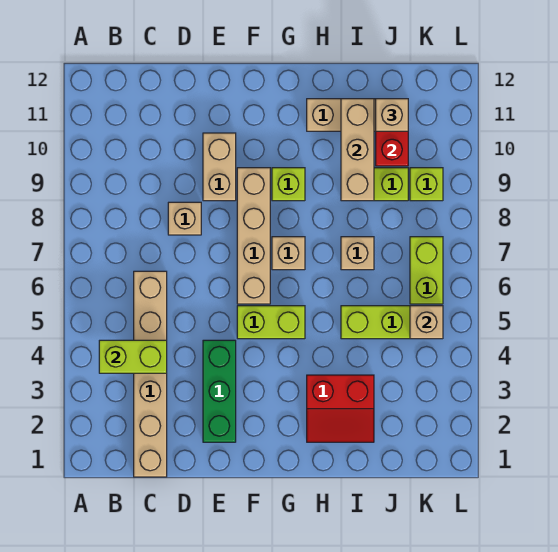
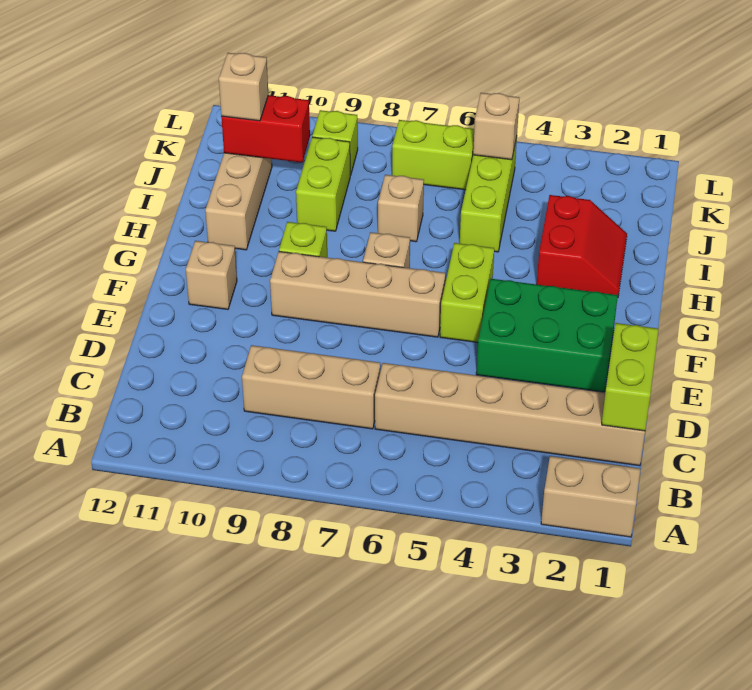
lime brick B4:C4 level 2 -> lime brick C1:D1 level 2
tan brick D8 level 1 -> tan brick F11 level 1
green brick E2:E4 level 1 -> green brick E2:F4 level 1
tan brick E9:E10 level 1 -> tan brick A1:A2 level 1
tan brick I9:I11 level 2 -> tan brick C7:C9 level 1

